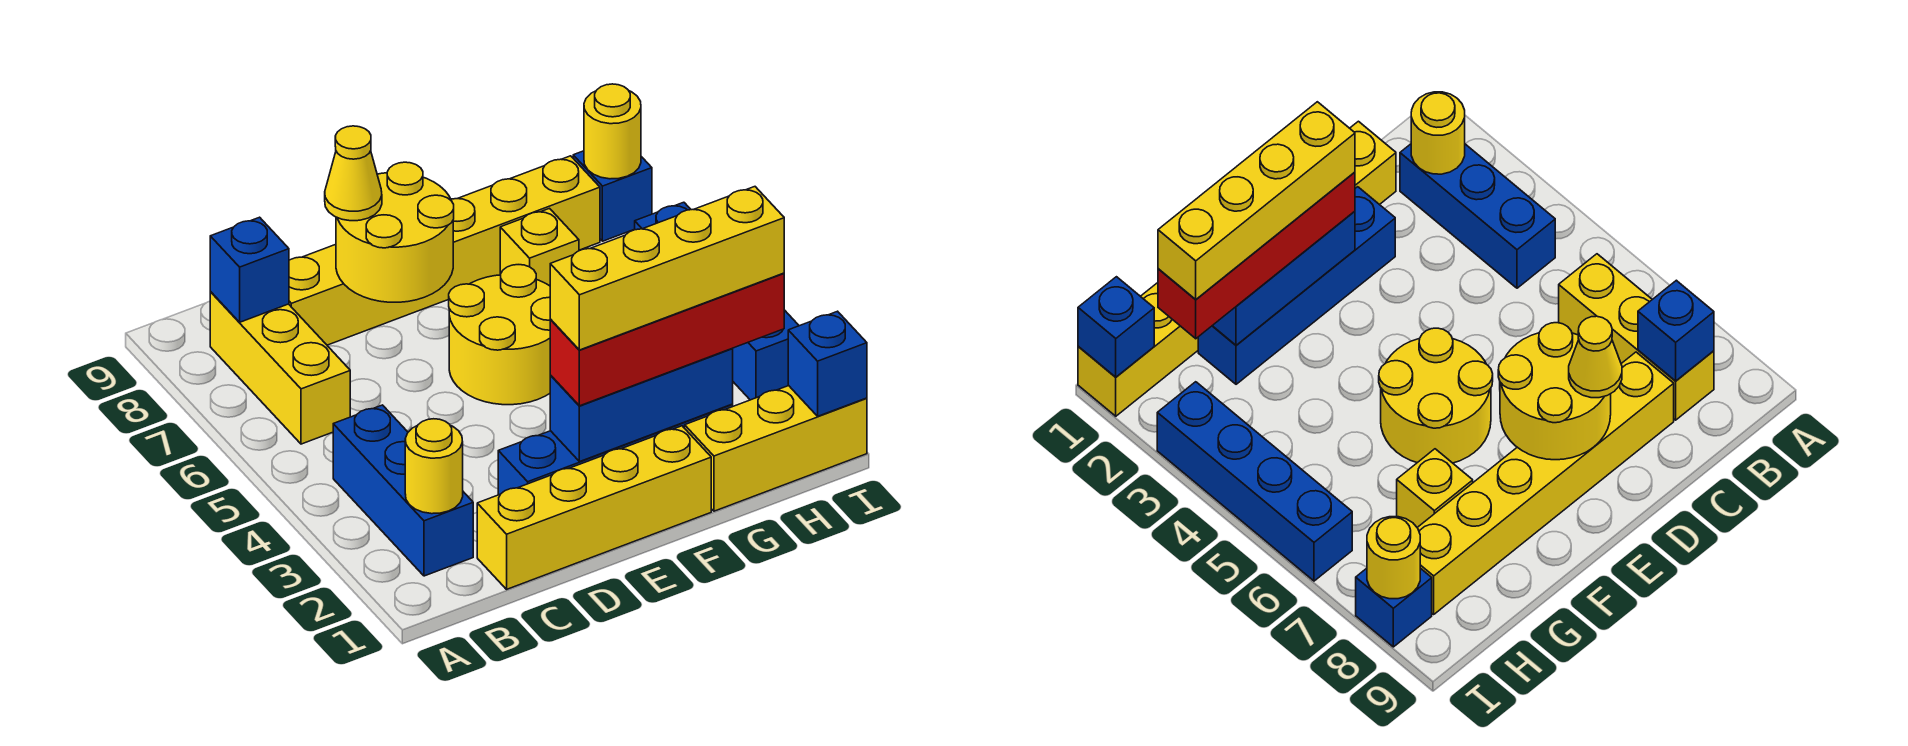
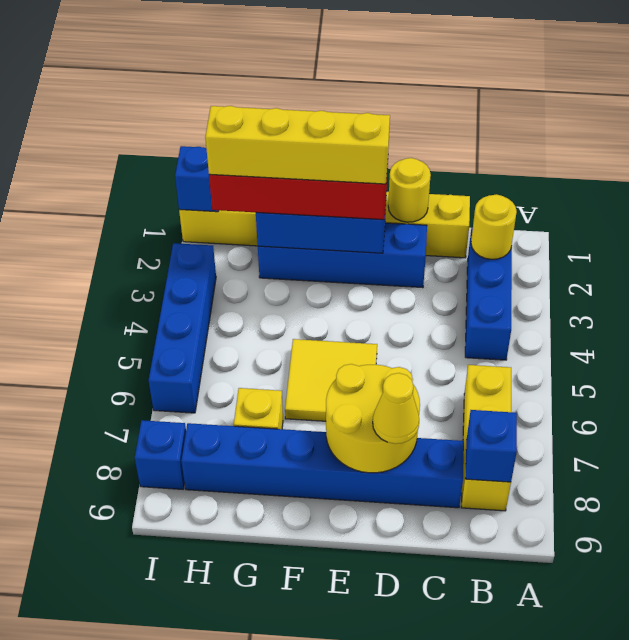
yellow brick C8:H8 level 1 -> blue brick C8:H8 level 1
yellow round brick E5:F6 level 1 -> yellow tile E5:F6 level 1
yellow round brick I8 level 2 -> yellow round brick D1 level 2

